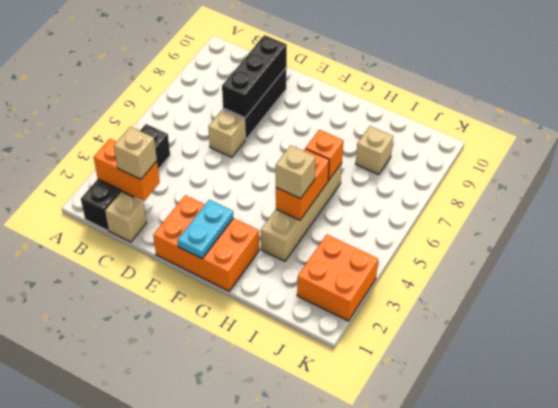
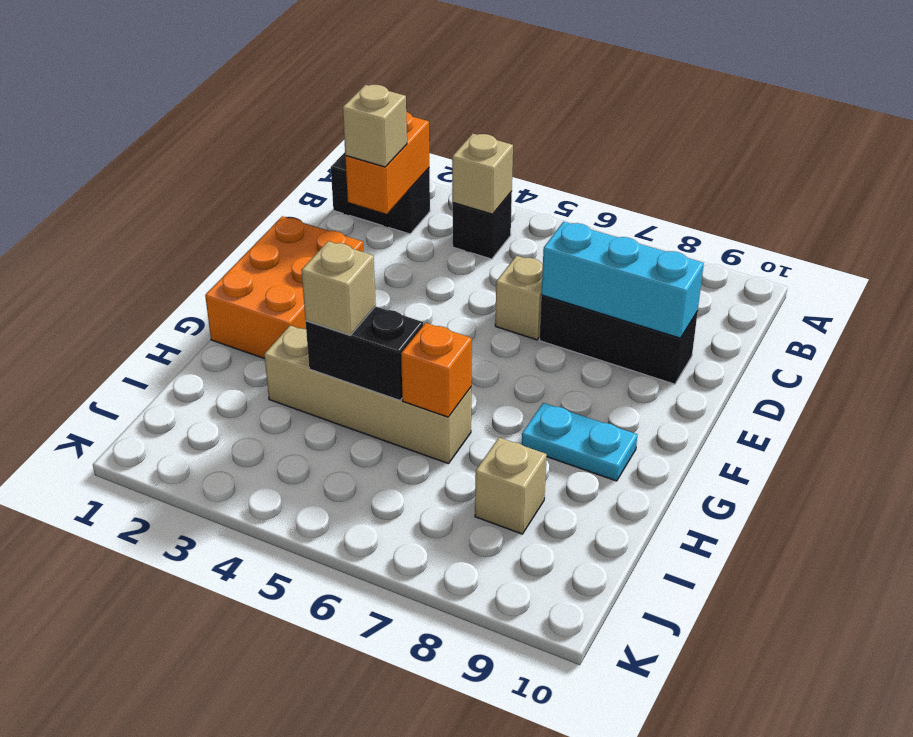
tan brick C1 level 1 -> tan brick B4 level 2
black brick D7:D9 level 2 -> cyan brick D7:D9 level 2
cyan plate F1:F2 level 2 -> cyan plate G8:G9 level 1
orange brick H4:H5 level 2 -> black brick H4:H5 level 2
orange brick J2:K3 level 1 -> none

